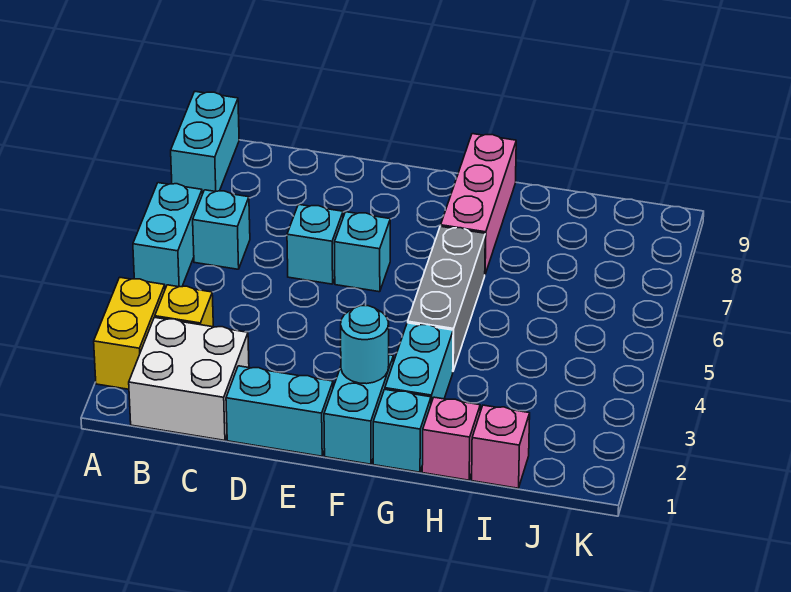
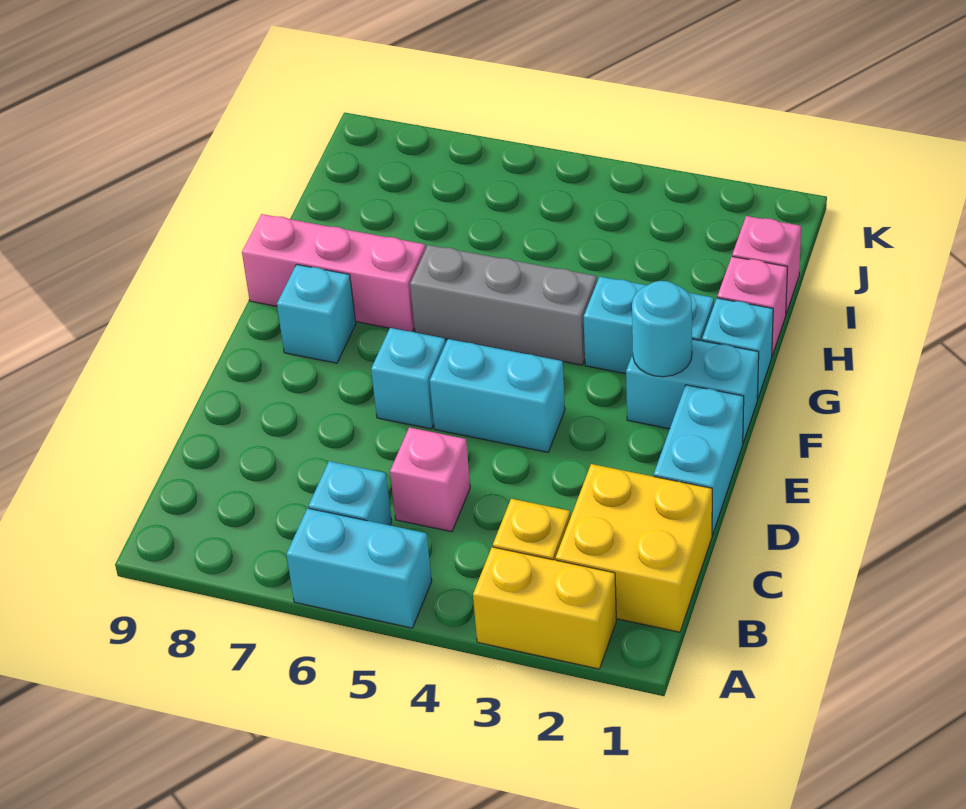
cyan brick A8:A9 level 1 -> cyan brick E4:E5 level 1
white brick B1:C2 level 1 -> yellow brick B1:C2 level 1
none -> pink brick C5 level 1
cyan brick D6 level 1 -> cyan brick F8 level 1

